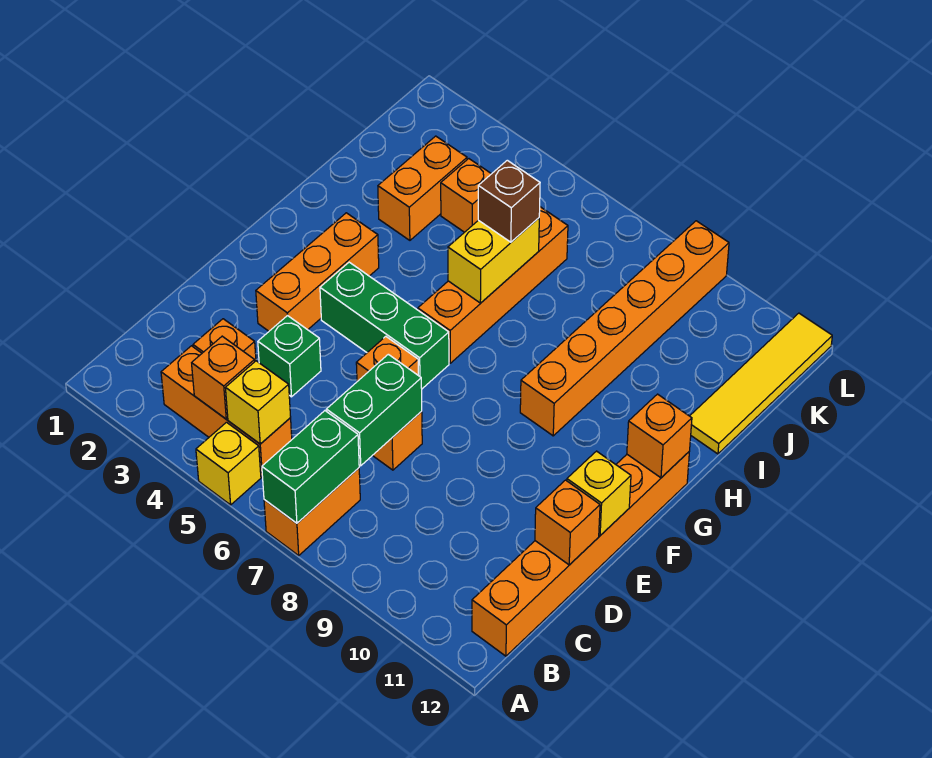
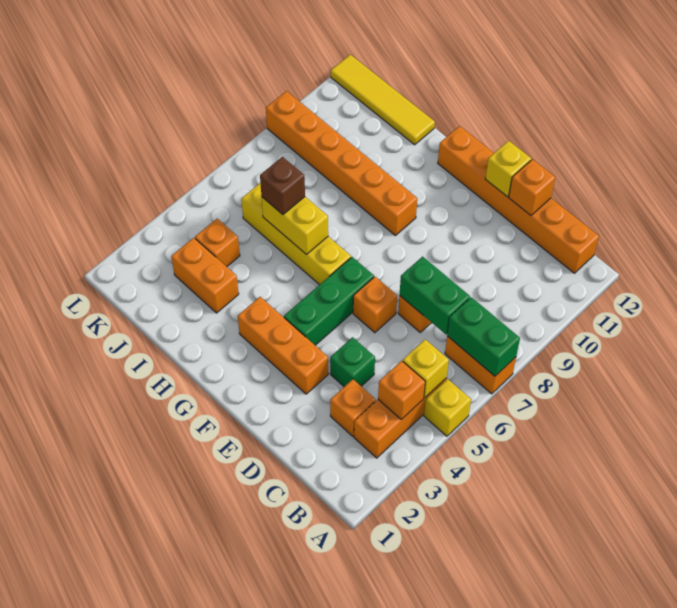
orange brick G6:J6 level 1 -> yellow brick G6:J6 level 1
orange brick G12 level 2 -> none

